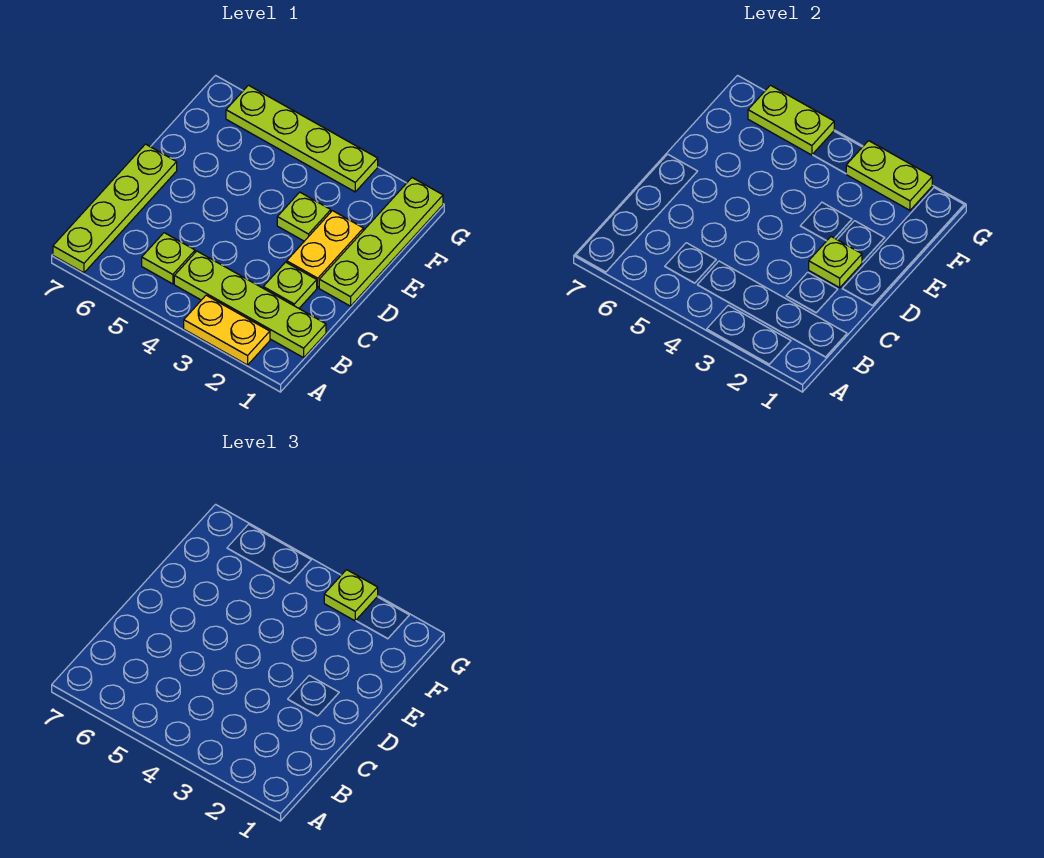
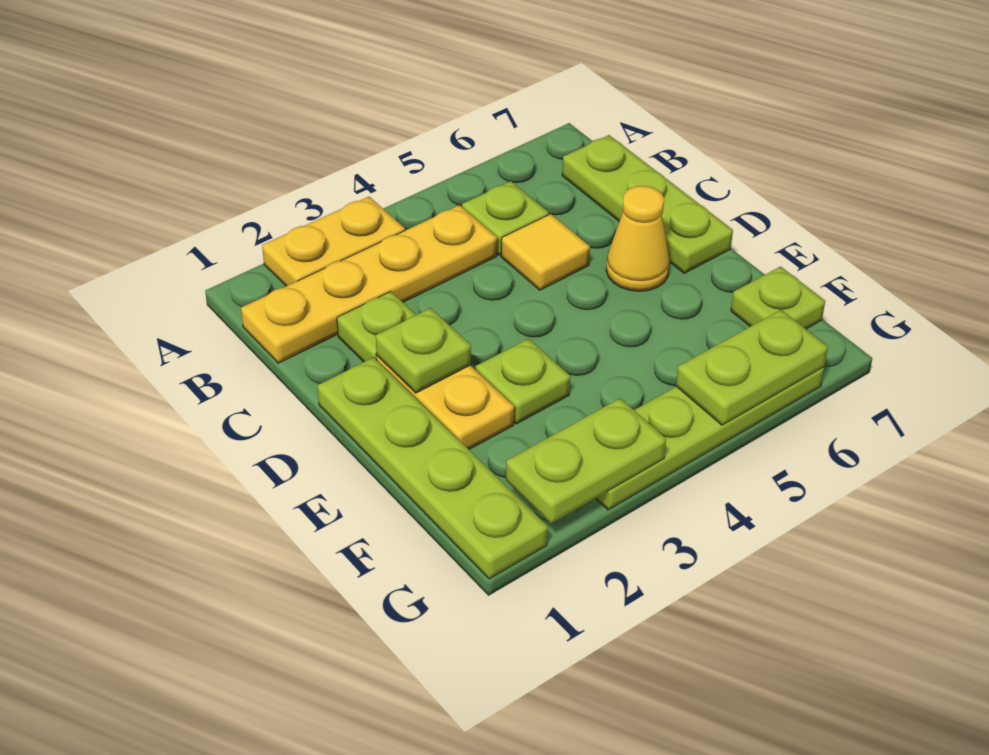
lime plate A7:D7 level 1 -> lime plate B7:D7 level 1
lime plate B1:B4 level 1 -> yellow plate B1:B4 level 1
none -> yellow tile C5 level 1
none -> yellow cone D6 level 1
lime plate G3 level 3 -> lime plate F7 level 1

